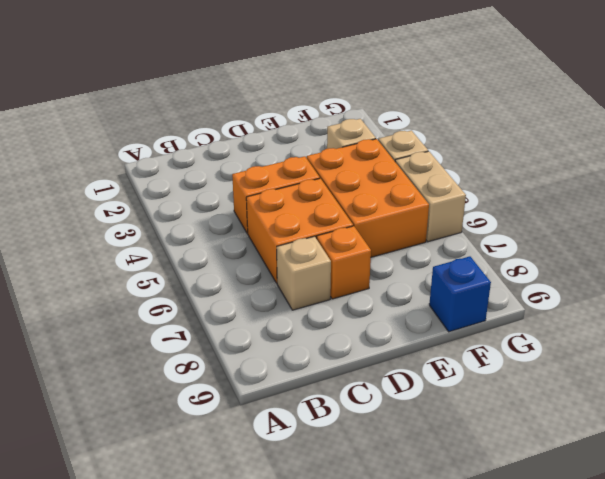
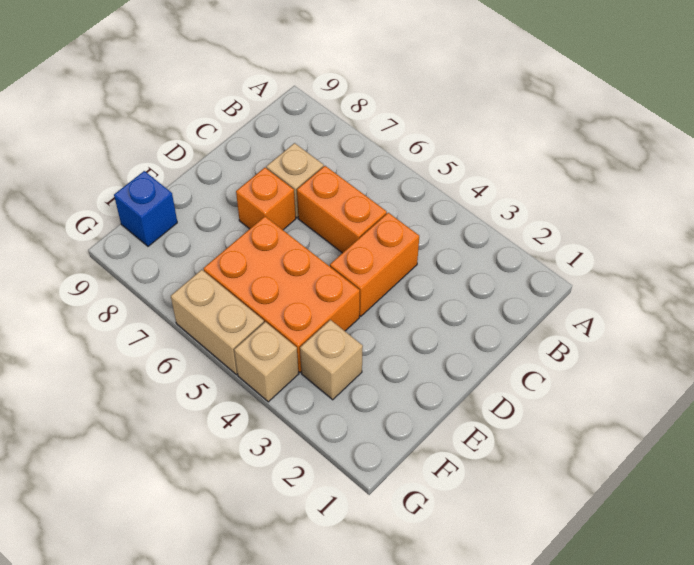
orange brick C5:D6 level 1 -> orange brick C5:C6 level 1

